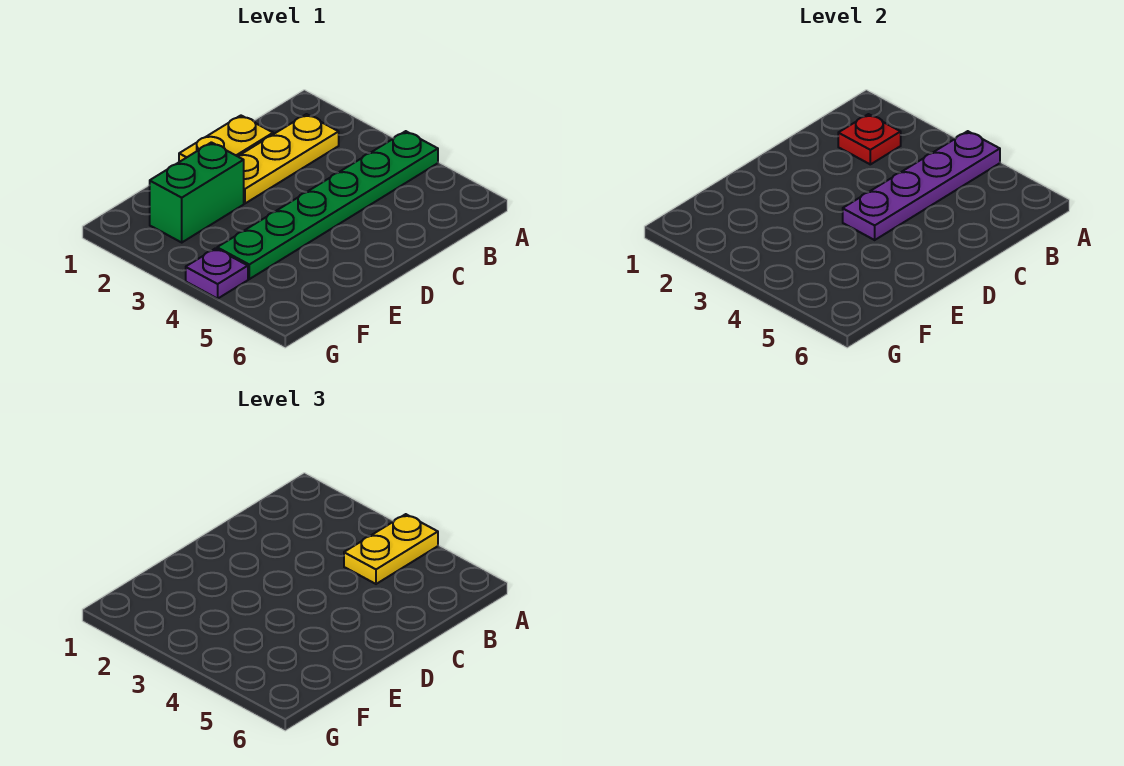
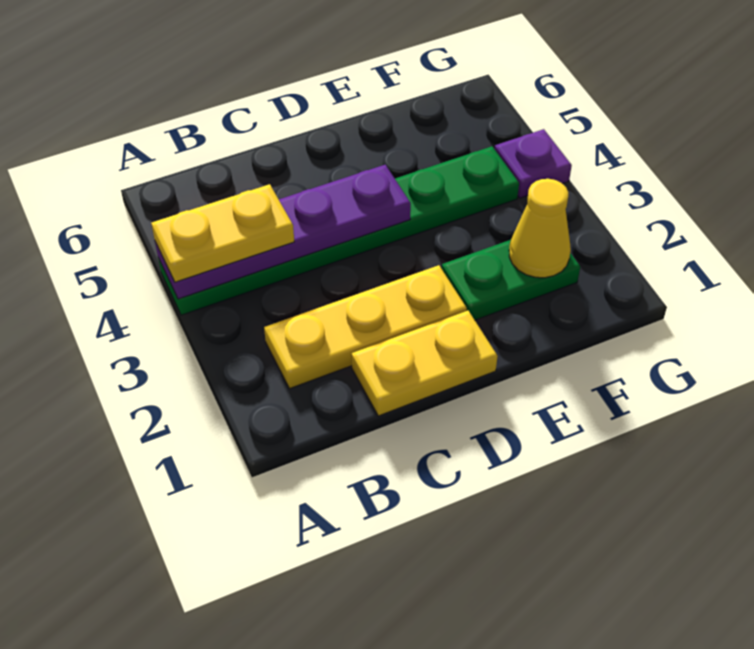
red plate B2 level 2 -> none
green brick E2:F2 level 1 -> green plate E2:F2 level 1
none -> yellow cone F2 level 2

